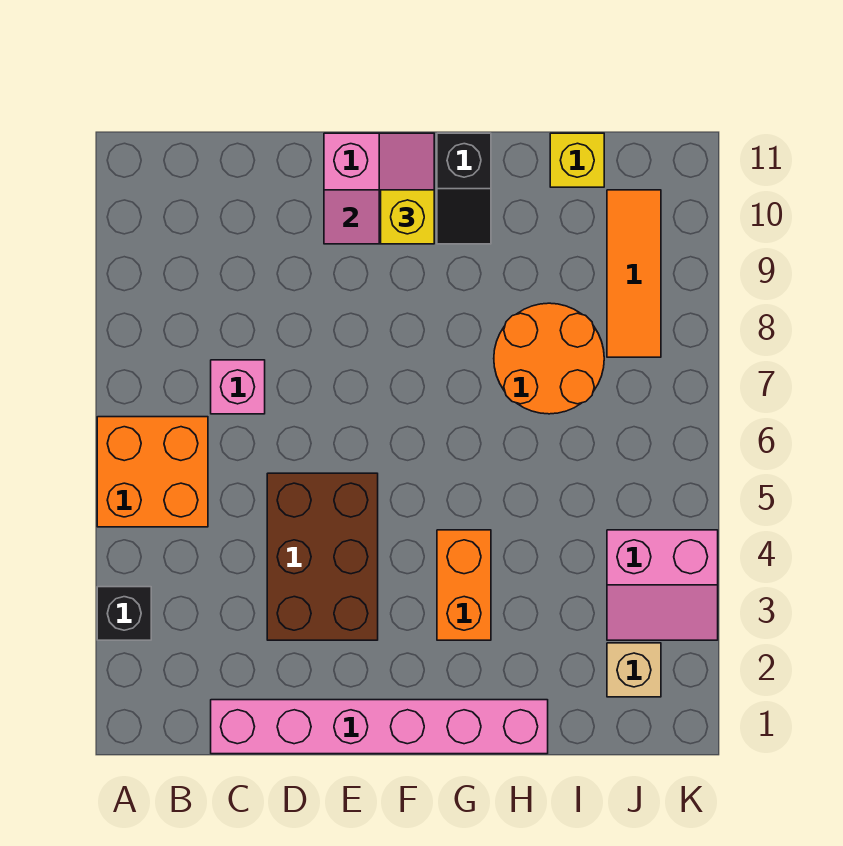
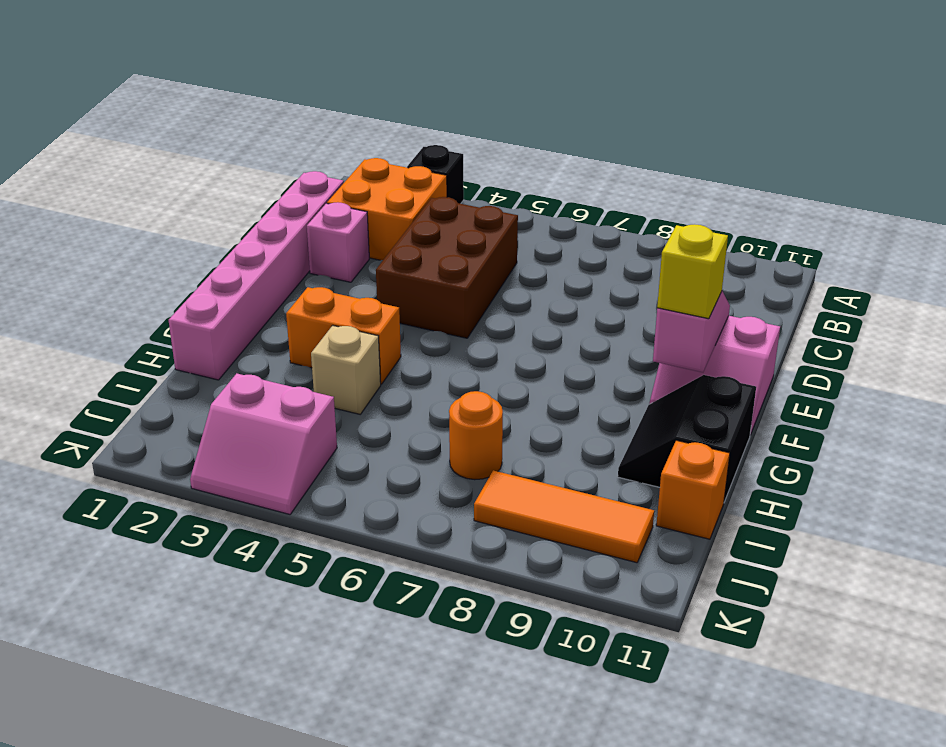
orange brick A5:B6 level 1 -> orange brick B2:C3 level 1
pink brick C7 level 1 -> pink brick D2 level 1
brown brick D3:E5 level 1 -> brown brick C4:E5 level 1
black slope G10:G11 level 1 top 11 -> black slope G10:H11 level 1 top 11
orange round brick H7:I8 level 1 -> orange round brick I7 level 1
yellow brick I11 level 1 -> orange brick I11 level 1
tan brick J2 level 1 -> tan brick H4 level 1
pink slope J3:K4 level 1 top 4 -> pink slope J3:K4 level 1 top J

